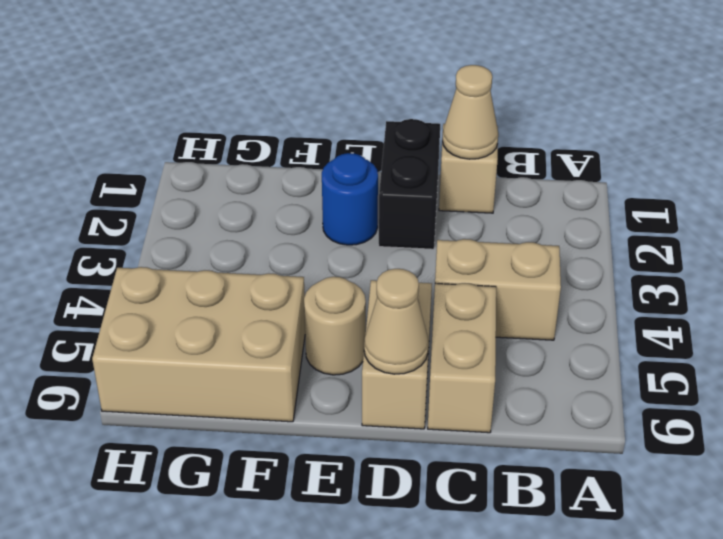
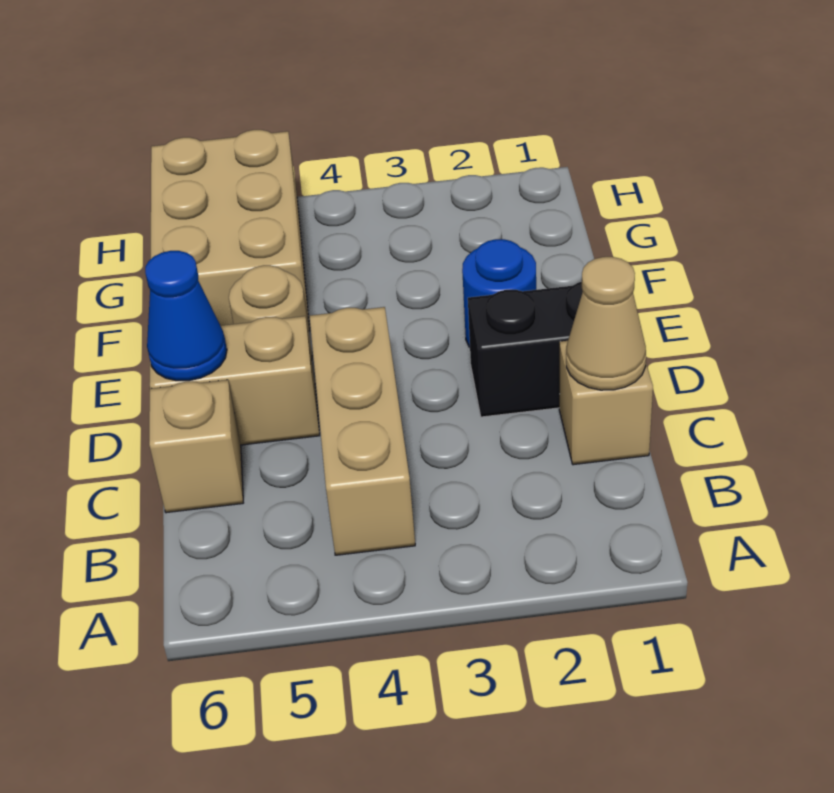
tan brick B4:C4 level 1 -> tan brick B4:D4 level 1
tan brick C5:C6 level 1 -> tan brick C6 level 1
tan cone D6 level 2 -> blue cone D6 level 2

